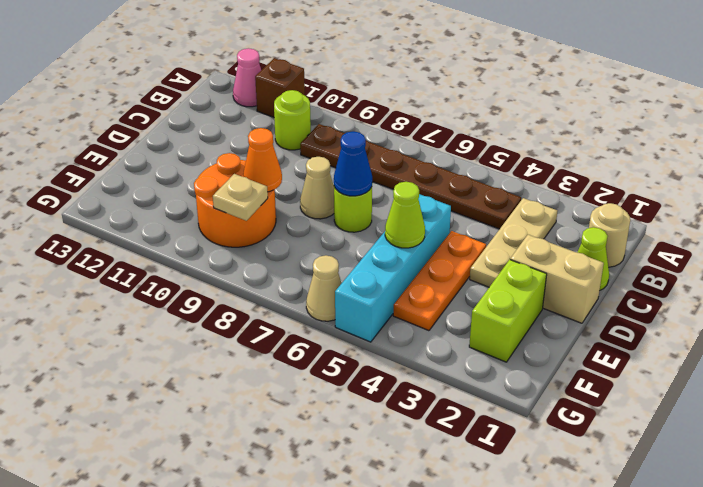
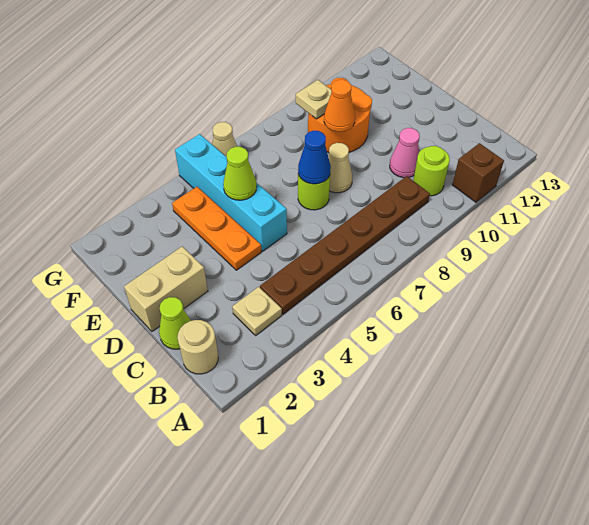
pink cone A12 level 1 -> pink cone C10 level 1
tan plate B3:D3 level 1 -> tan plate B3 level 1
lime brick E2:F2 level 1 -> none

